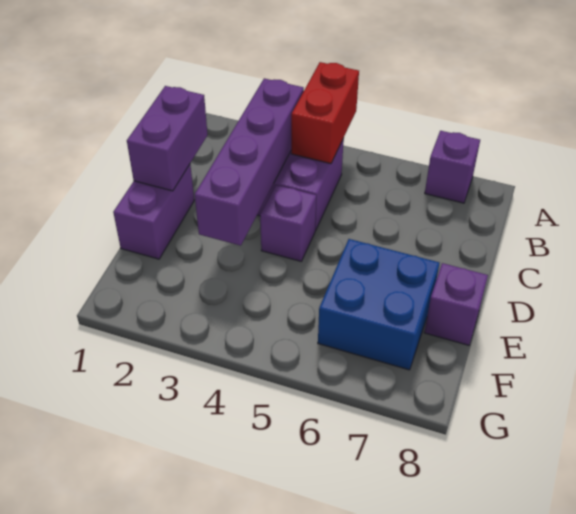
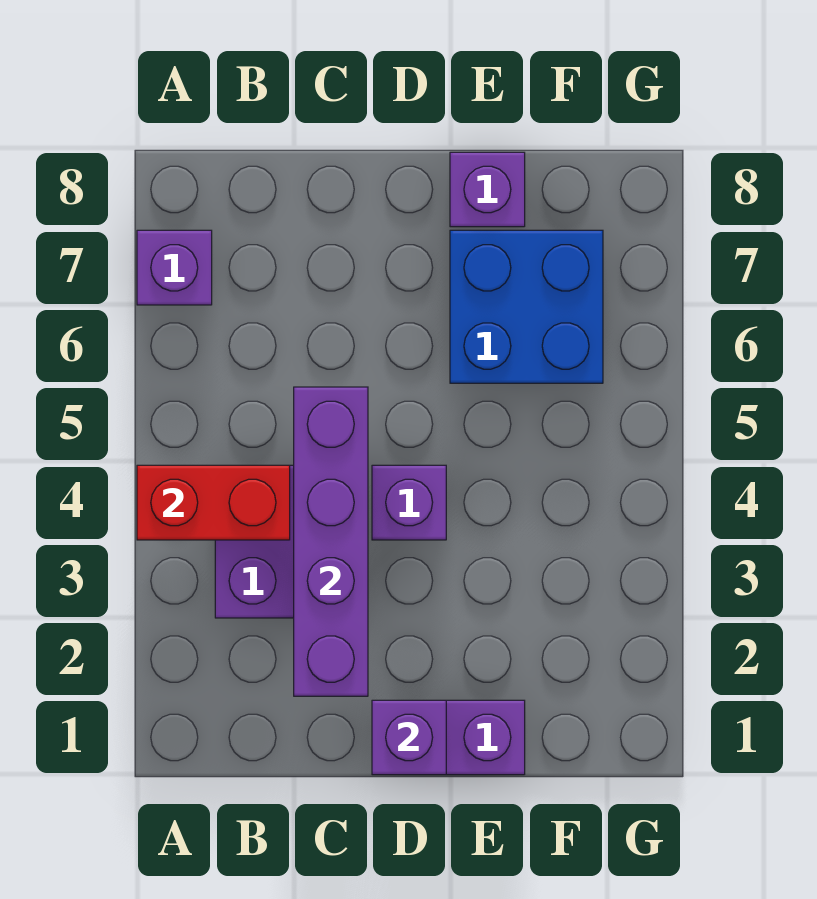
purple brick B3:E3 level 2 -> purple brick C2:C5 level 2
purple brick C1:D1 level 2 -> purple brick D1 level 2

